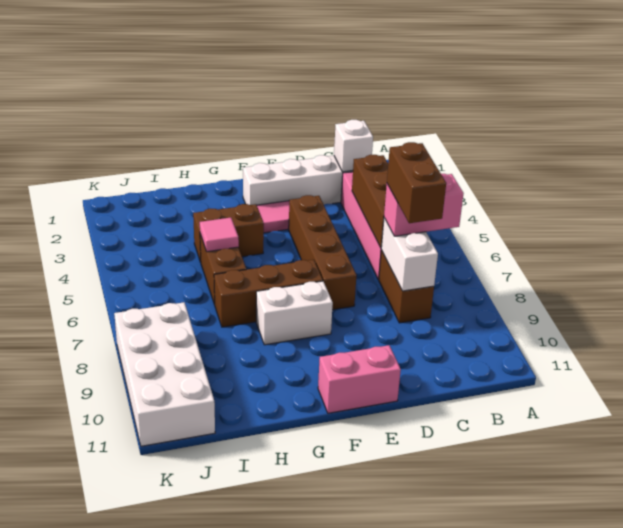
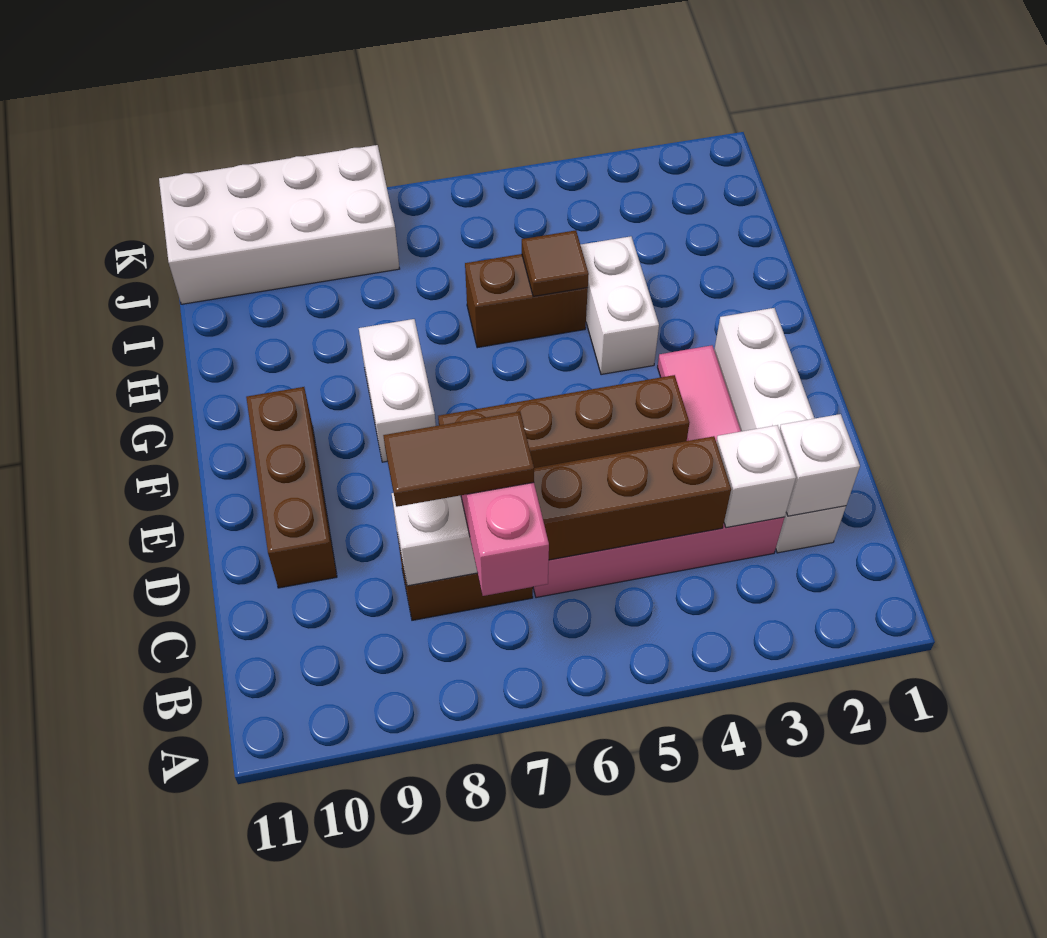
none -> white brick C3 level 2
brown brick C7:C8 level 4 -> brown tile C7:C8 level 4
pink brick E11:F11 level 1 -> none
brown brick F7:H7 level 1 -> brown brick D10:F10 level 1
brown brick G4:H4 level 1 -> white brick G4:H4 level 1
pink tile H5 level 2 -> brown tile H5 level 2

